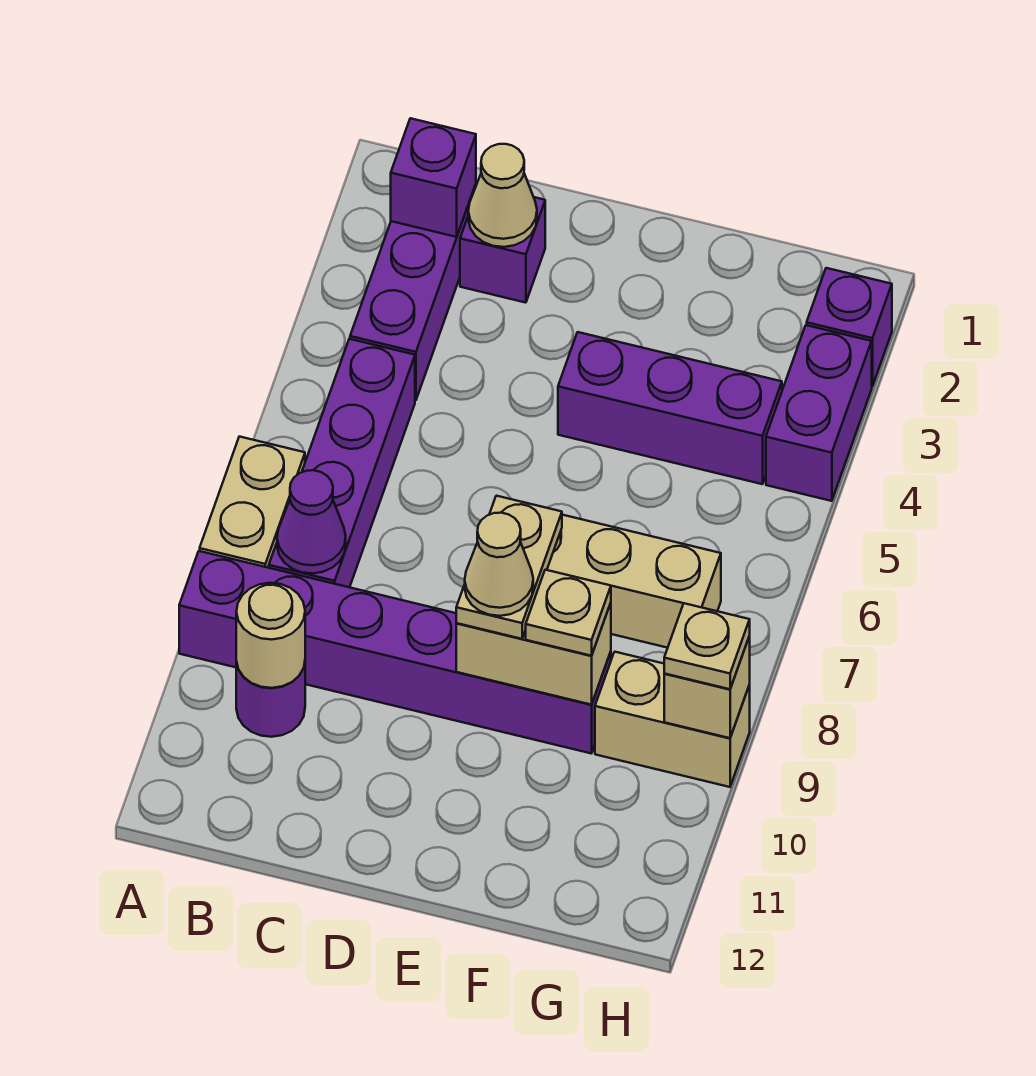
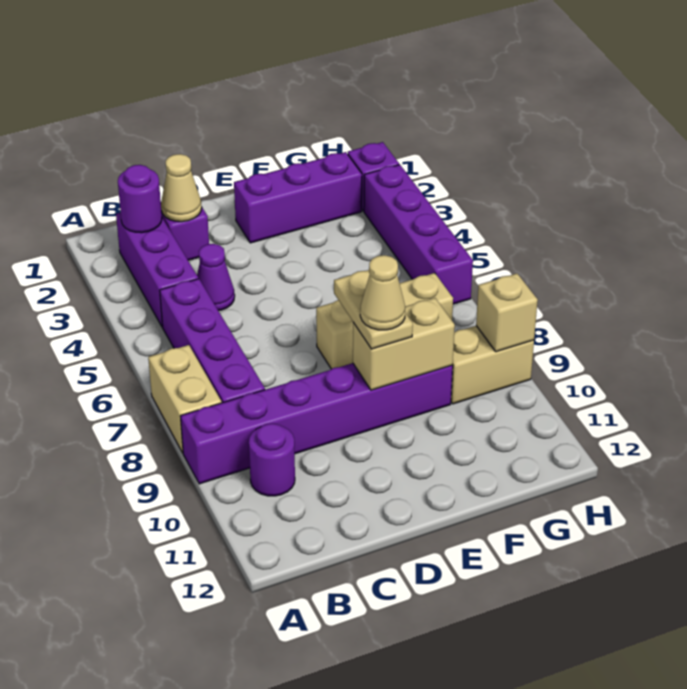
purple brick B2 level 2 -> purple round brick B2 level 2
purple cone B8 level 2 -> purple cone C4 level 1
tan round brick B10 level 2 -> none
purple brick E4:G4 level 1 -> purple brick E2:G2 level 1
tan plate F9 level 3 -> none
purple brick H3:H4 level 1 -> purple brick H3:H6 level 1
tan plate H9 level 3 -> none

